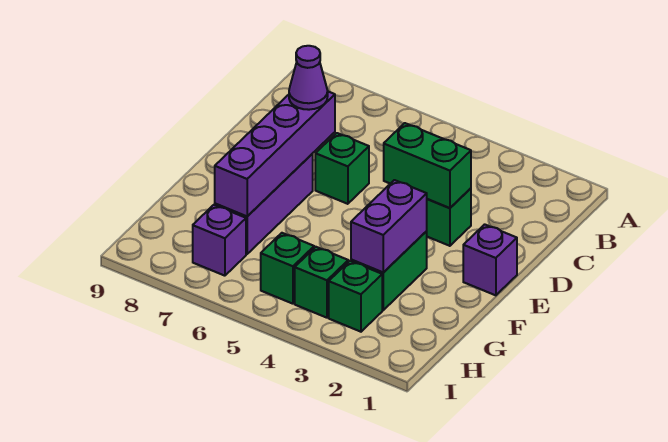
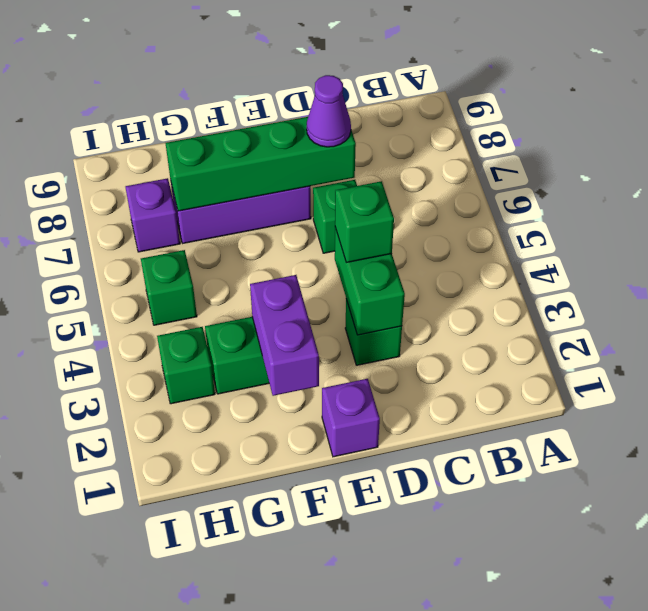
purple brick D7:G7 level 2 -> green brick D7:G7 level 2
purple brick F3:G3 level 2 -> purple brick F2:F3 level 2
green brick H4 level 1 -> green brick D4 level 3

